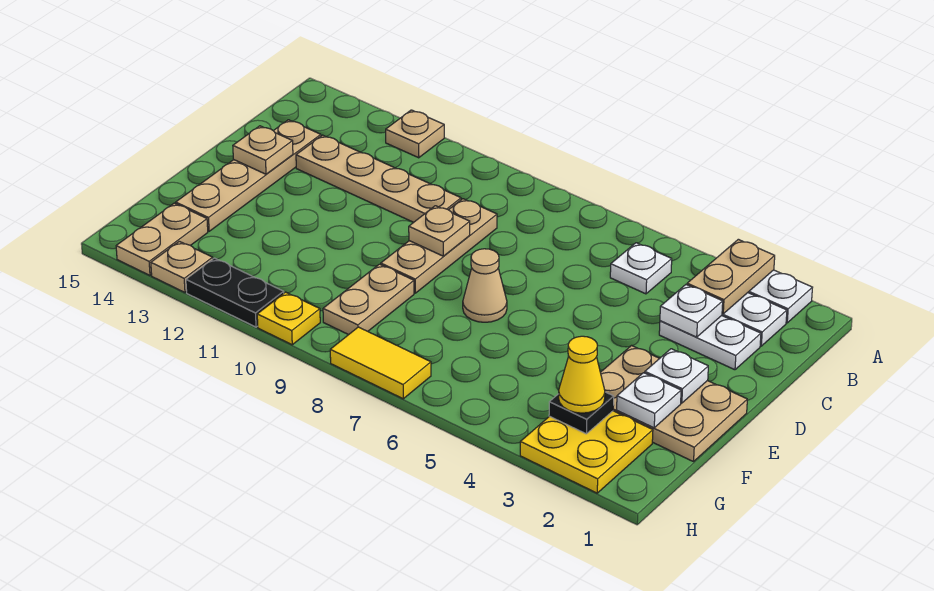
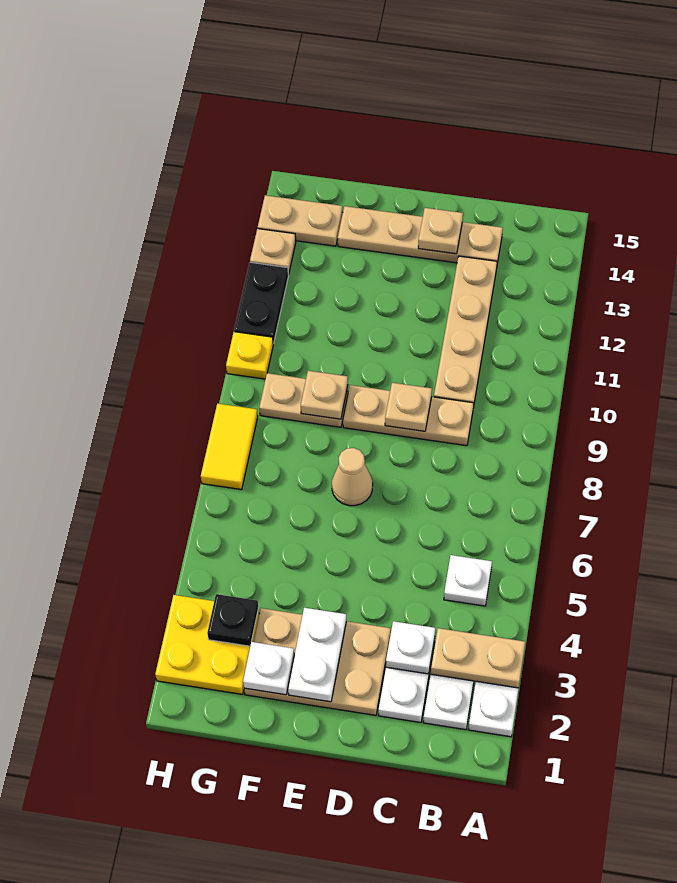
tan plate A12 level 1 -> tan plate F9 level 2
tan plate E1:F3 level 1 -> tan plate D2:F3 level 1
white plate E2 level 2 -> white plate E2:E3 level 2
yellow cone G3 level 3 -> none

